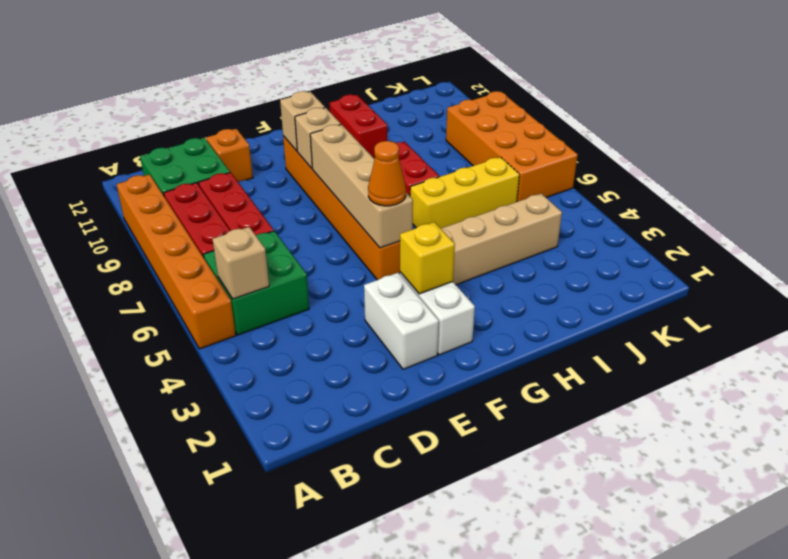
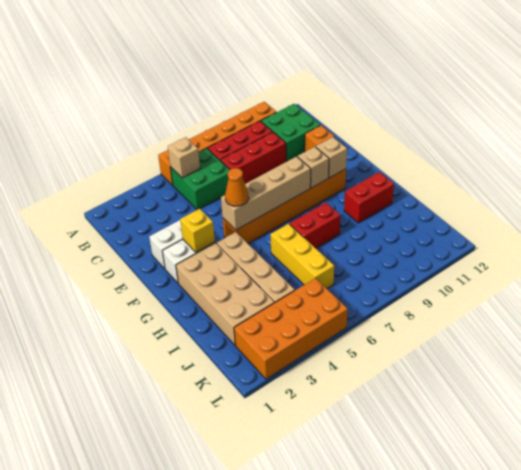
none -> tan brick G2:J3 level 1
orange brick K6:L9 level 1 -> orange brick K2:L5 level 1

